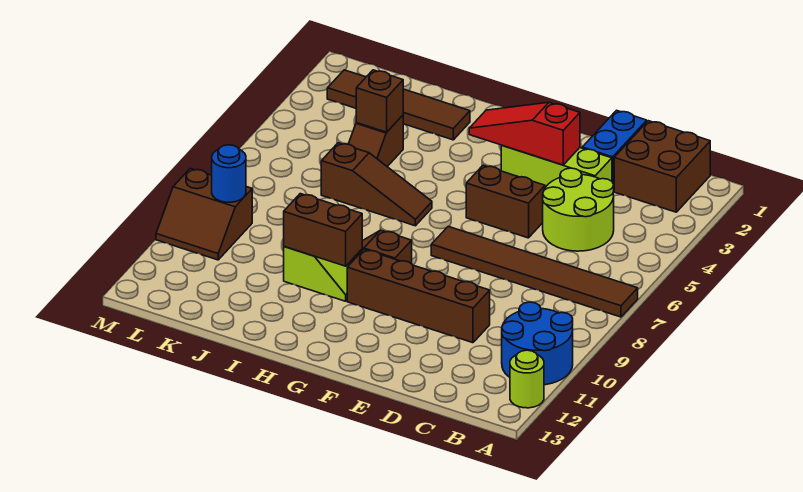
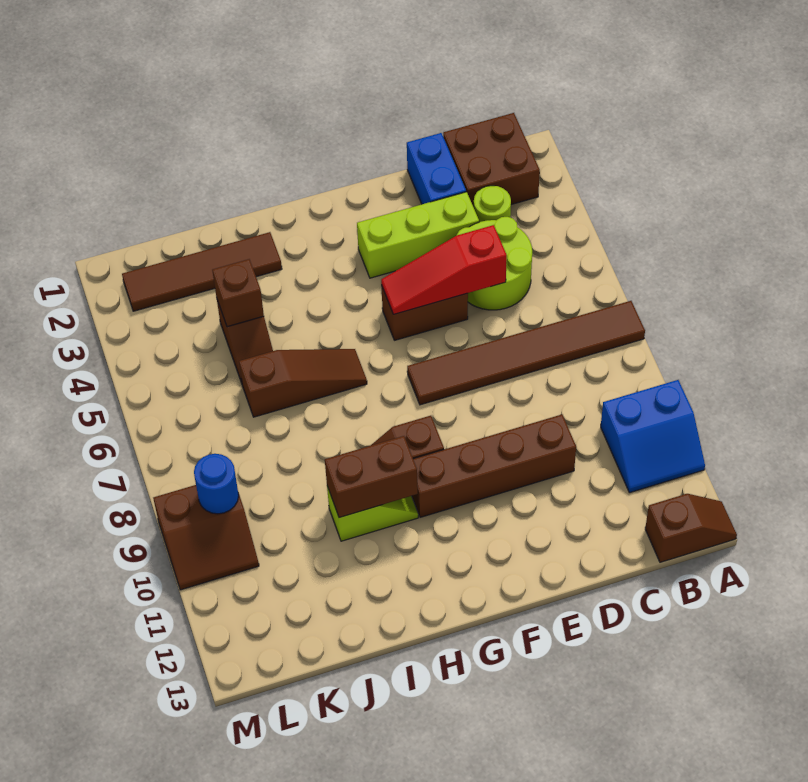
blue round brick A10:B11 level 1 -> blue slope A10:B11 level 1 top 10
lime round brick A12 level 1 -> lime round brick C3 level 1
none -> brown slope A13:B13 level 1 top B
red slope E3:G3 level 2 top E -> red slope D5:F5 level 2 top D

